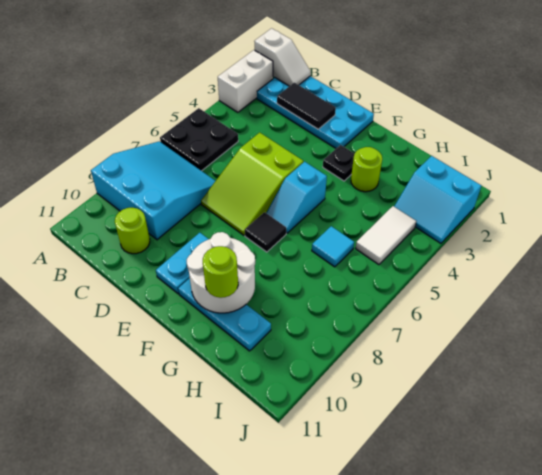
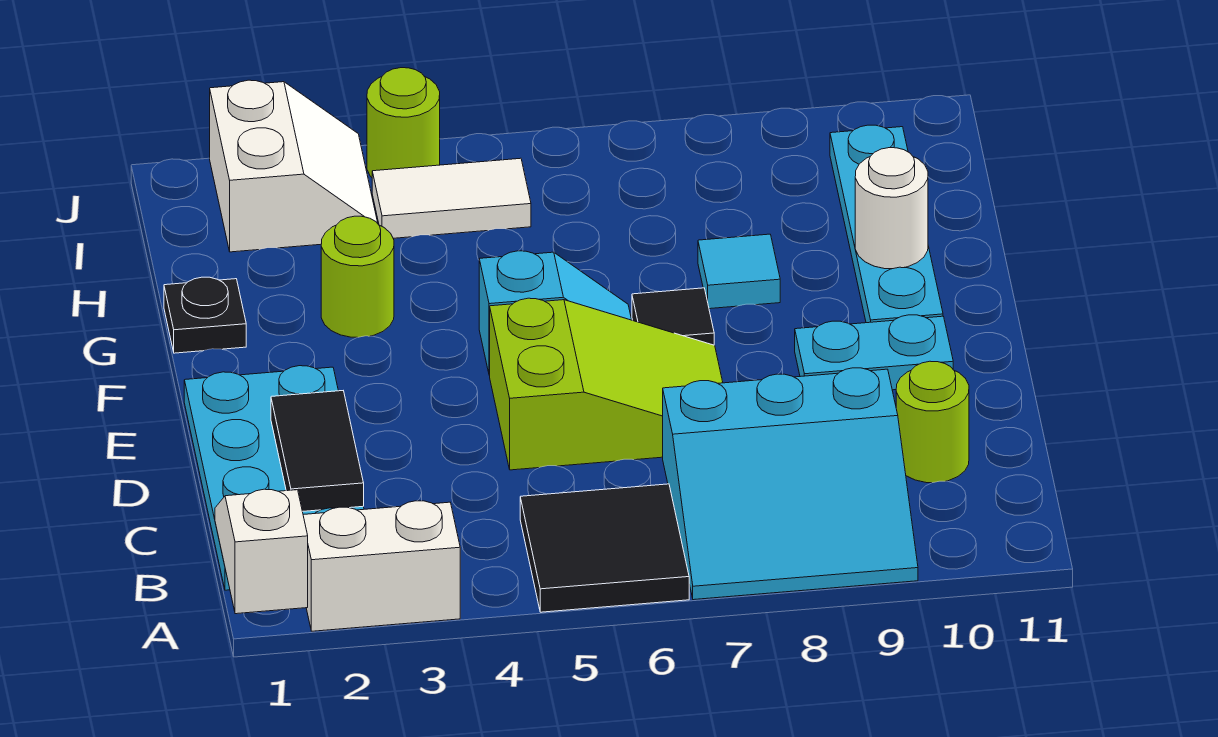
black plate A5:B6 level 1 -> black tile A5:B6 level 1
cyan slope A7:C9 level 1 top 9 -> cyan slope A7:C9 level 1 top C
black plate F3 level 1 -> black plate G1 level 1
white round brick F9:G10 level 2 -> white round brick G10 level 2
cyan plate F10:H10 level 1 -> cyan plate F10:I10 level 1
lime round brick G10 level 3 -> lime round brick J4 level 1
cyan tile H6 level 1 -> cyan tile G8 level 1
cyan slope I2:J3 level 1 top 2 -> white slope I2:J3 level 1 top 2

